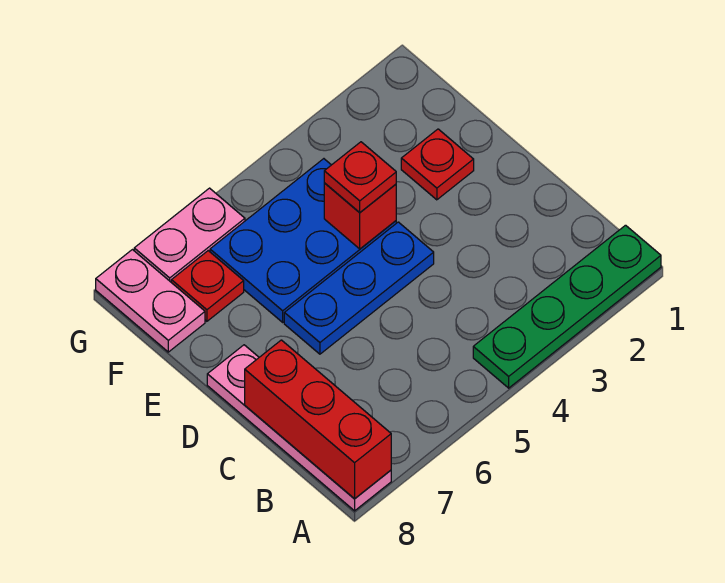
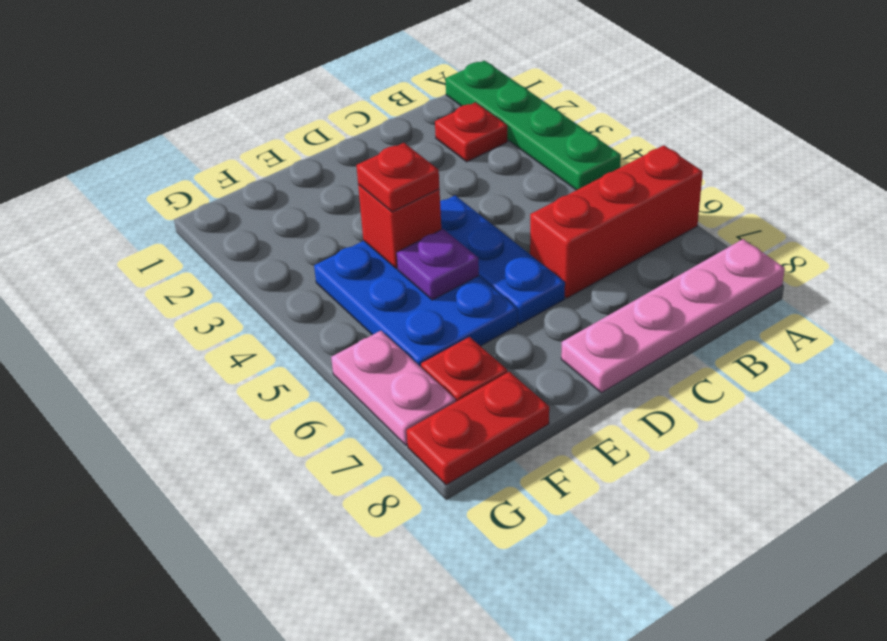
red brick A8:C8 level 2 -> red brick A6:C6 level 1
red plate E2 level 1 -> red plate B2 level 1
none -> purple plate E5 level 2
pink plate F8:G8 level 1 -> red plate F8:G8 level 1

